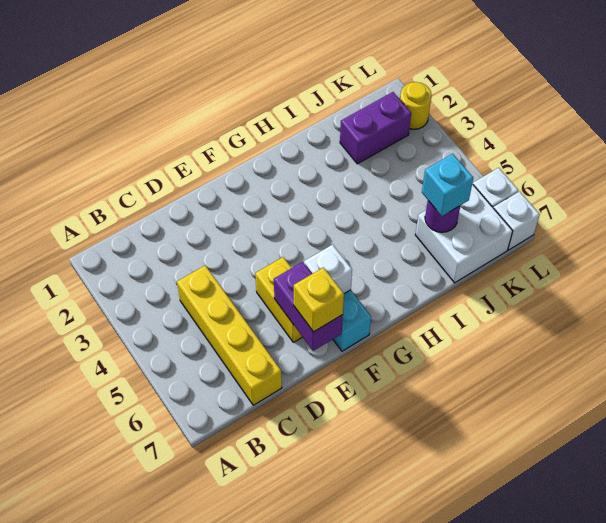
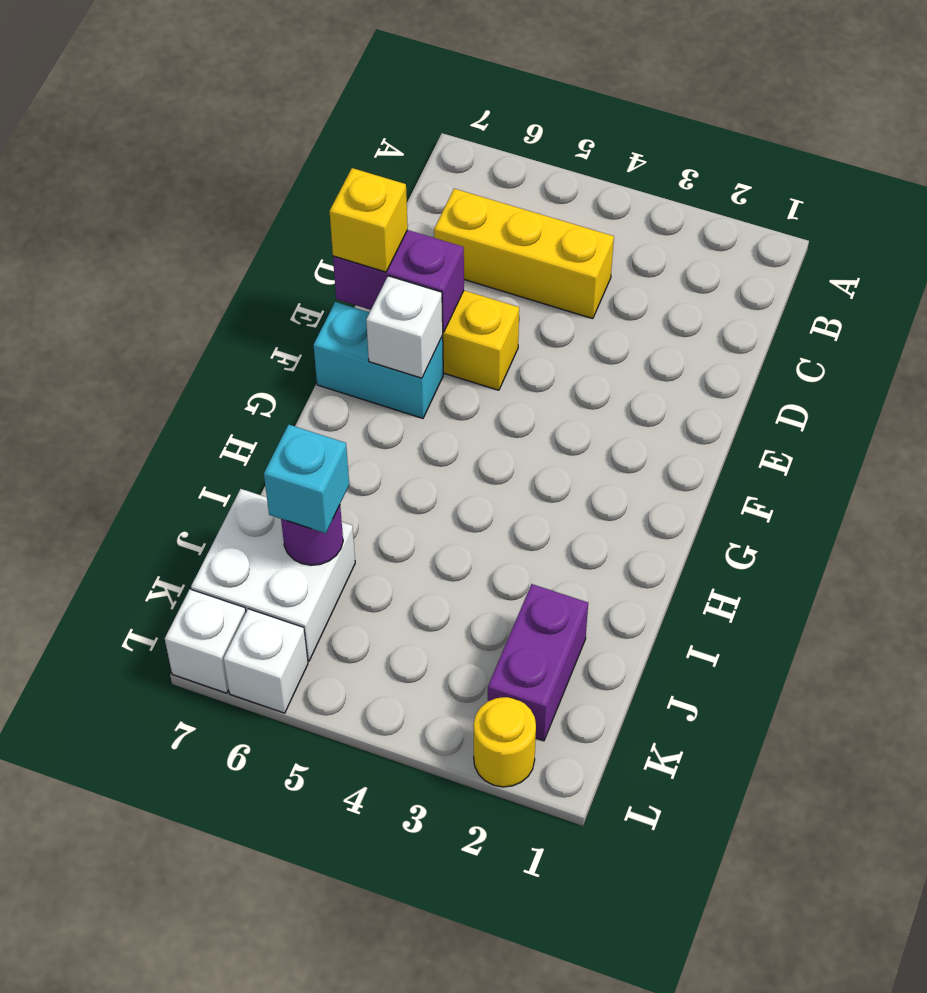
yellow brick C4:C7 level 1 -> yellow brick C4:C6 level 1

